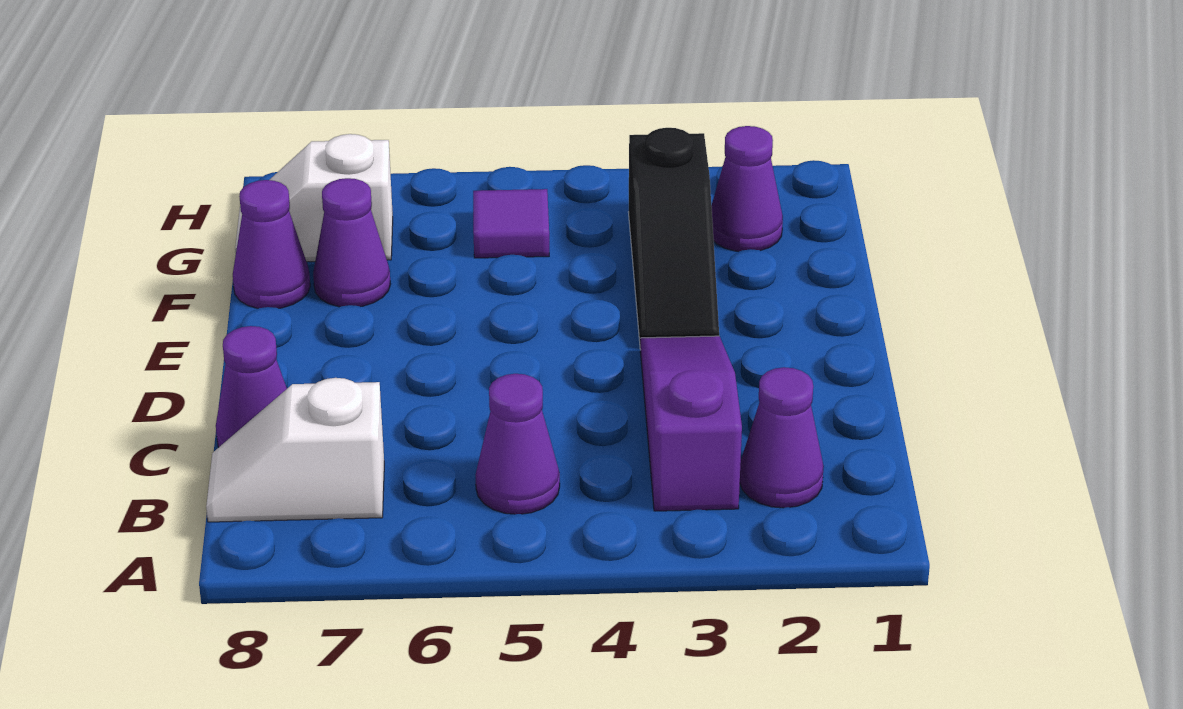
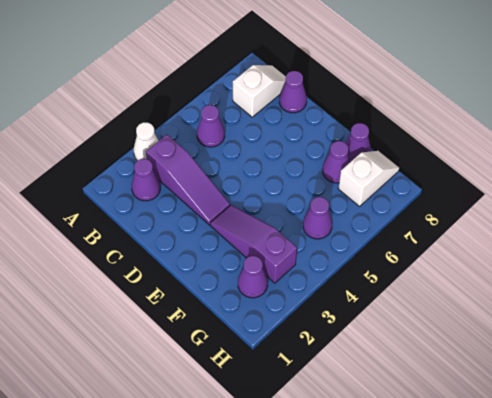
none -> white cone A3 level 1
black slope E3:G3 level 1 top G -> purple slope E3:G3 level 1 top G
purple tile G5 level 1 -> purple cone G5 level 1

